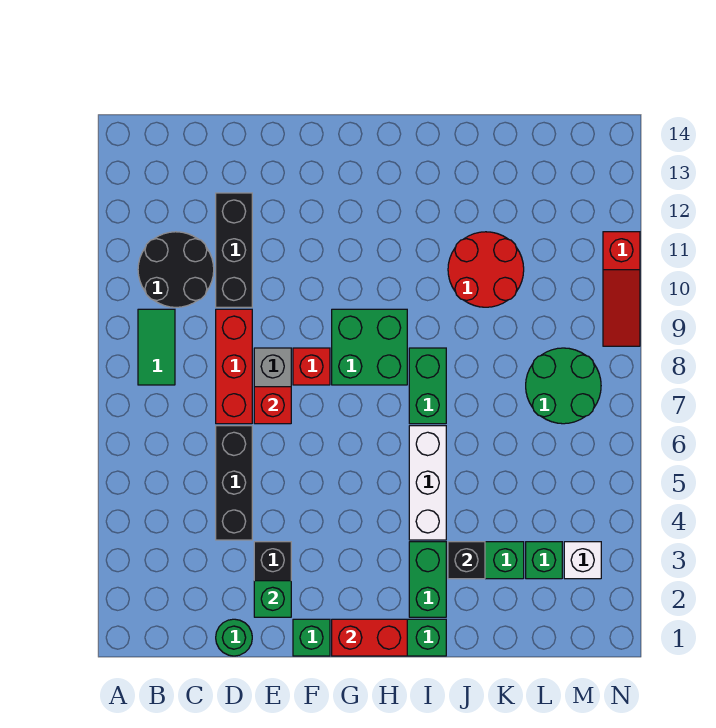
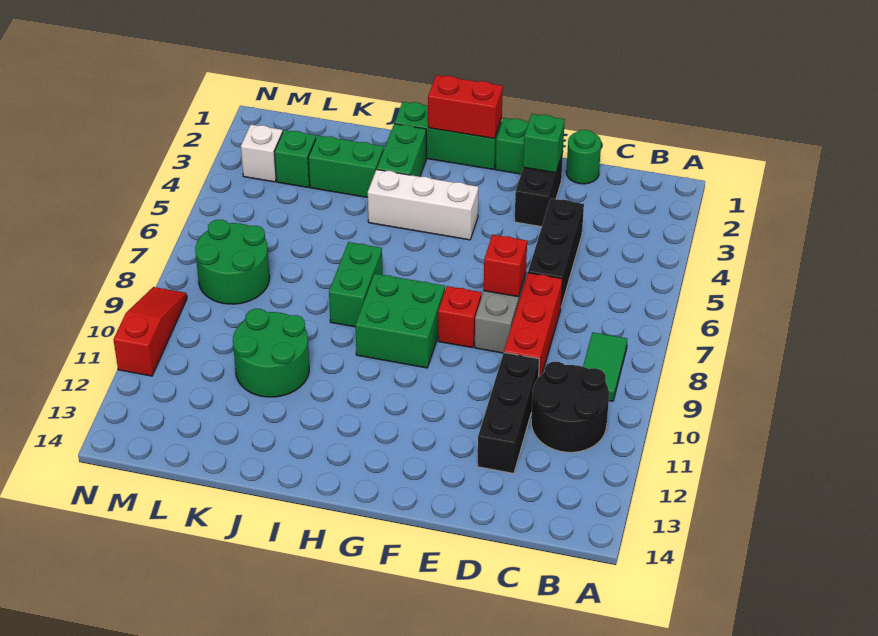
white brick I4:I6 level 1 -> white brick G4:I4 level 1
black brick J3 level 2 -> none
red round brick J10:K11 level 1 -> green round brick J10:K11 level 1

